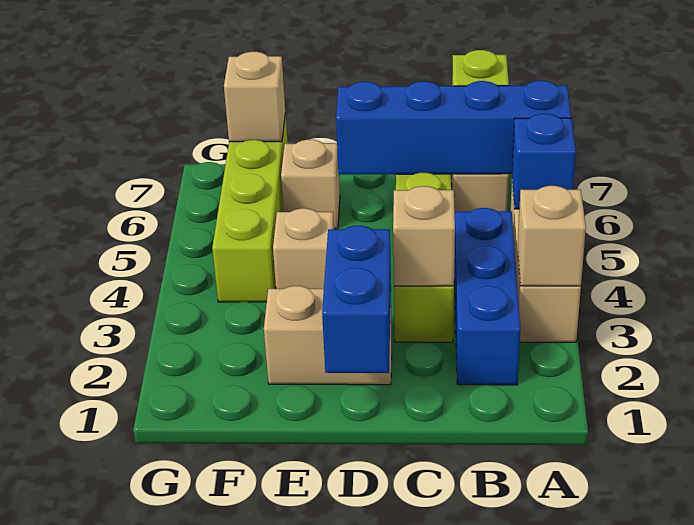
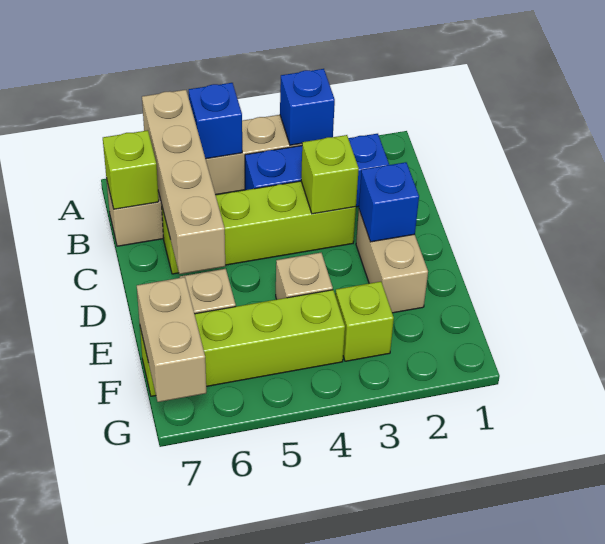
tan brick A3 level 2 -> blue brick A3 level 2
blue brick A6:D6 level 2 -> tan brick A6:D6 level 2
tan brick C3 level 2 -> lime brick C3 level 2
blue brick D1:D2 level 2 -> blue brick D2 level 2
none -> lime brick F3 level 1
tan brick F7 level 2 -> tan brick F7:G7 level 2

